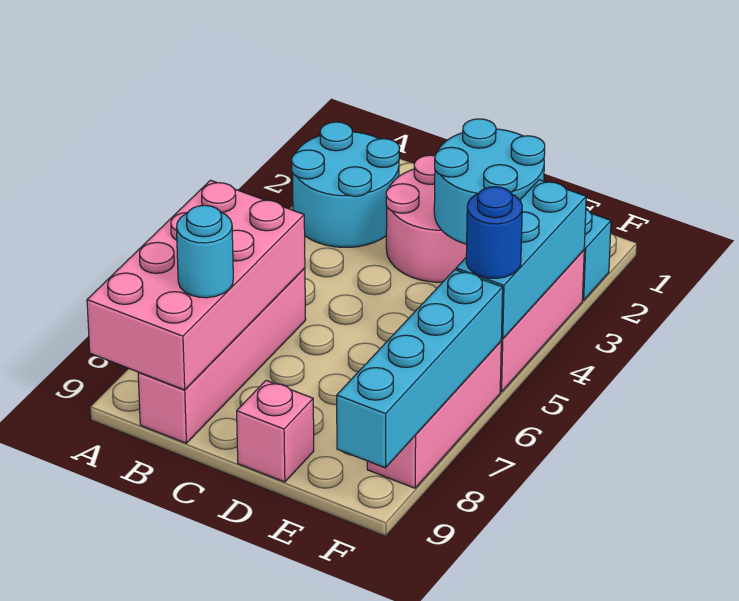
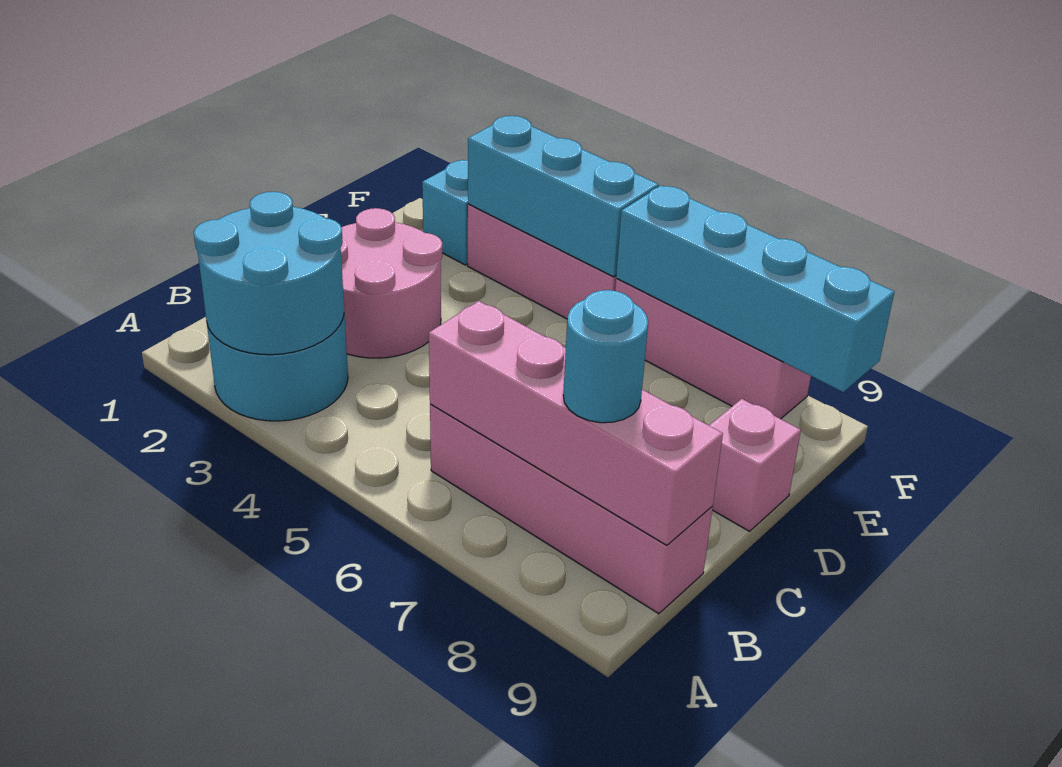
pink brick A6:B9 level 2 -> pink brick B6:B9 level 2
cyan round brick D2:E3 level 2 -> cyan round brick A2:B3 level 2
blue round brick F5 level 3 -> none

